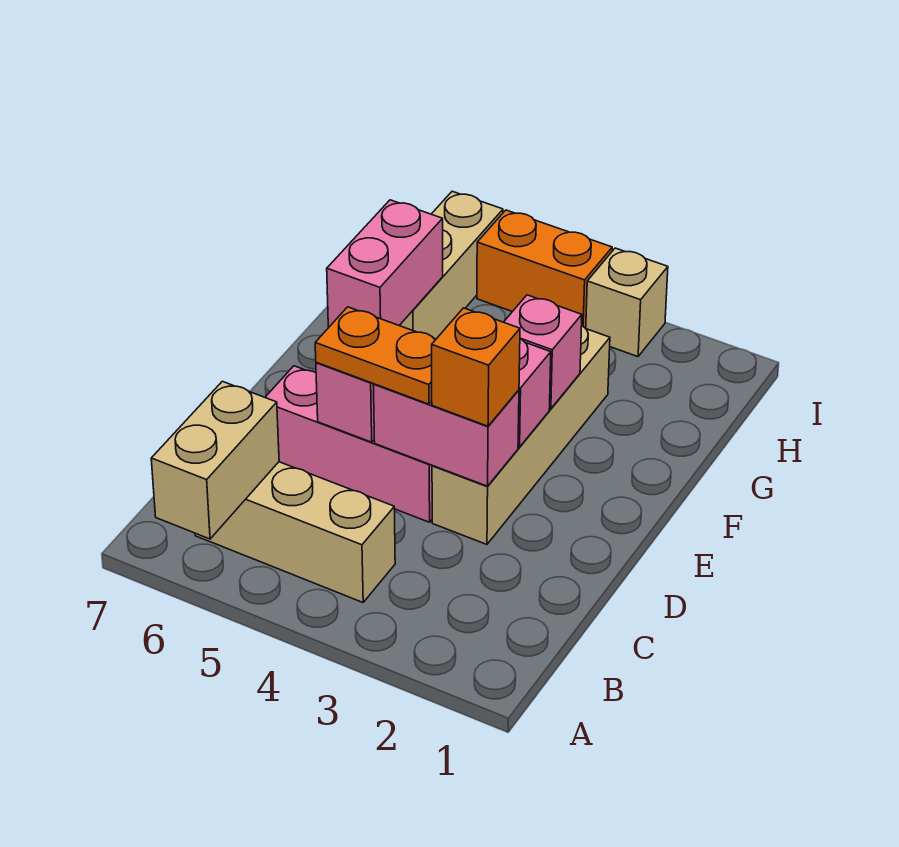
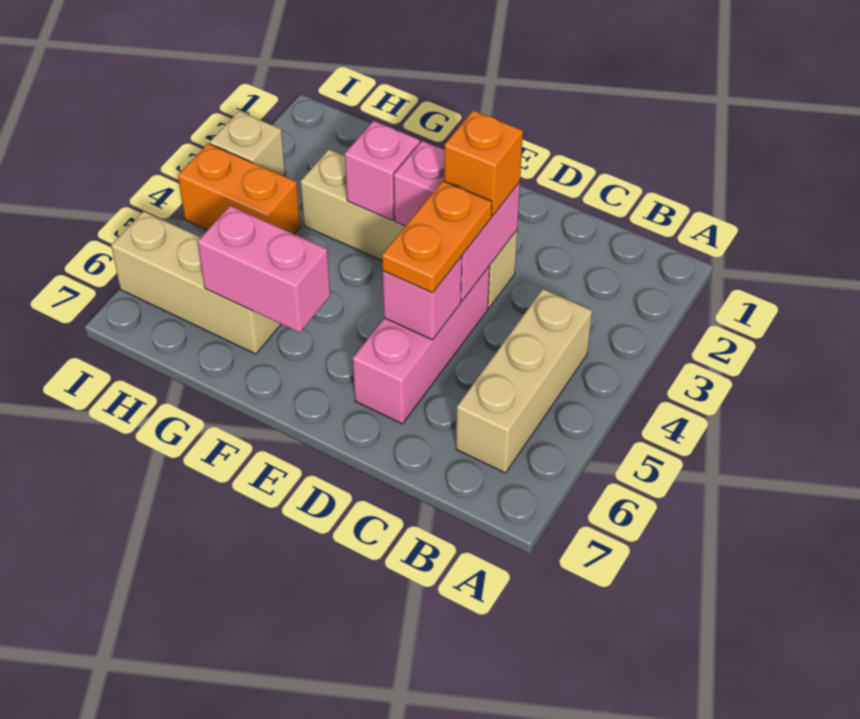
tan brick A6:B6 level 2 -> none
orange brick I4:I5 level 1 -> orange brick H4:I4 level 1

